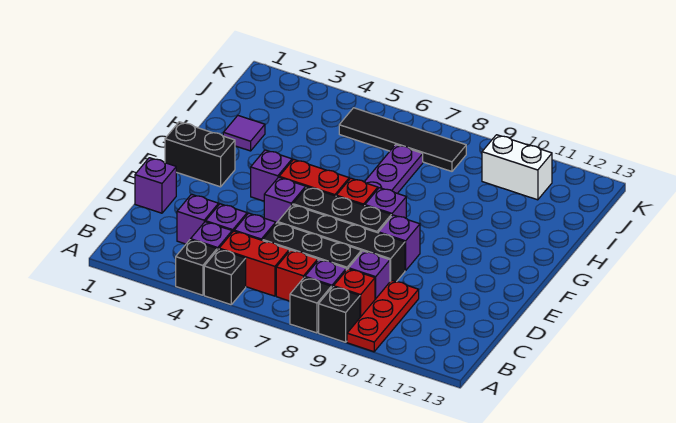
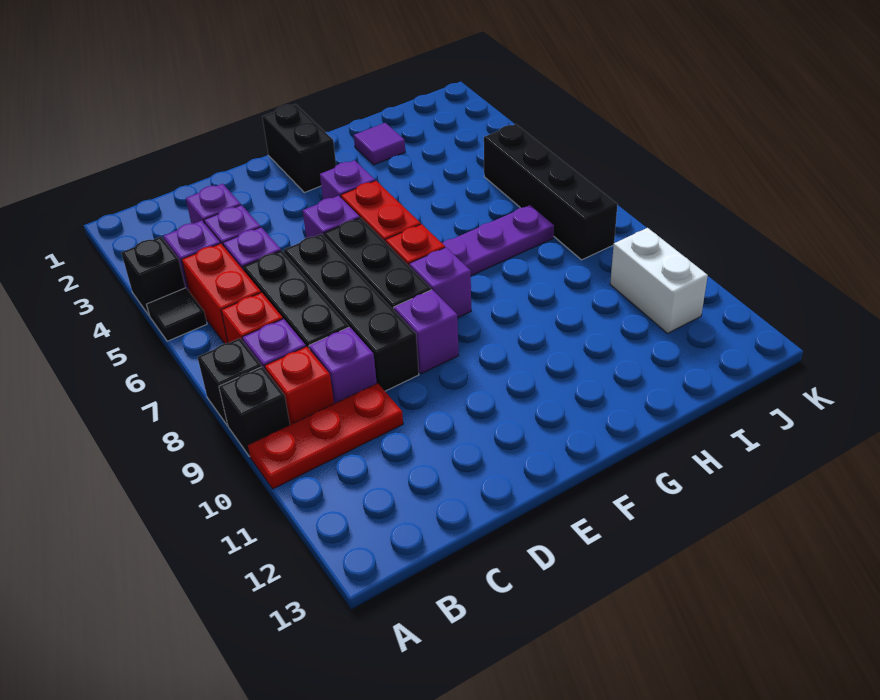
black brick A5 level 1 -> black tile A5 level 1
purple brick D1 level 1 -> none
black tile J5:J8 level 1 -> black brick J5:J8 level 1

